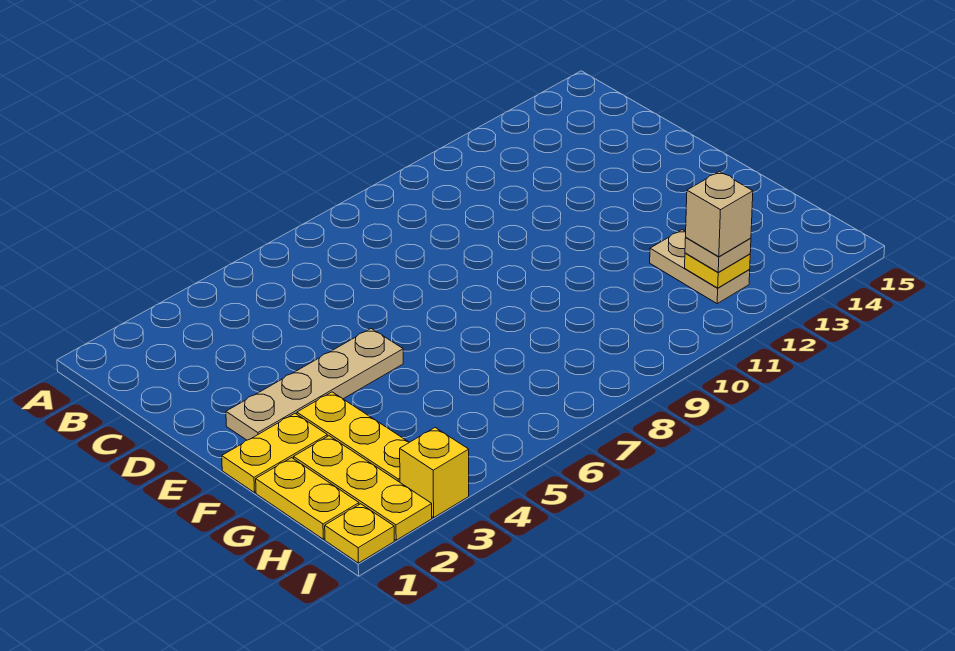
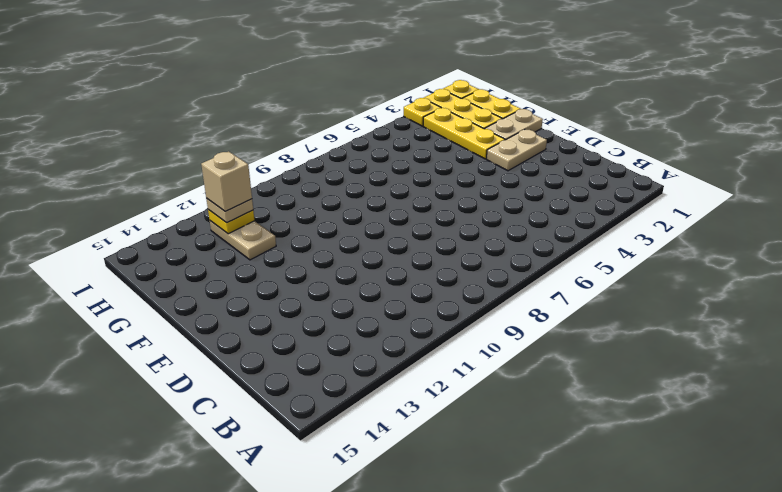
tan plate E2:E5 level 1 -> tan plate E2:E3 level 1
yellow plate F1:F2 level 1 -> tan plate F1:F2 level 1
yellow brick I3 level 1 -> yellow plate I3 level 1

